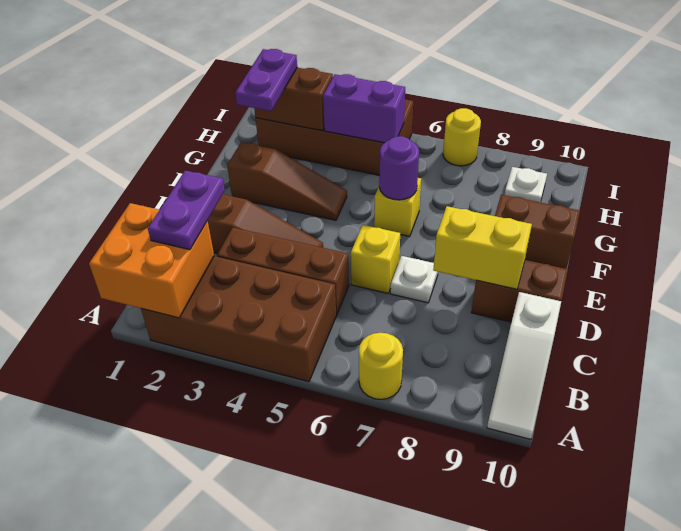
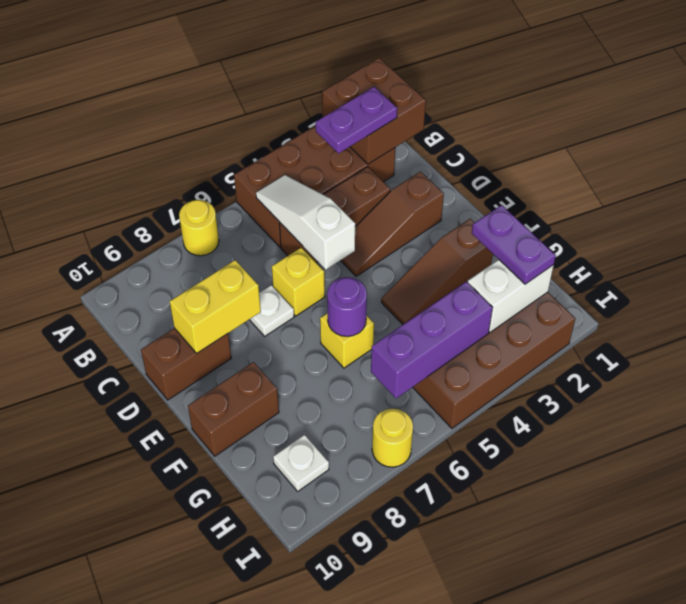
orange brick A1:B2 level 2 -> brown brick A1:B2 level 2
white slope A10:C10 level 1 top C -> white slope B5:D5 level 2 top D
purple plate B2:C2 level 3 -> purple plate B2:B3 level 3
brown brick H2:H3 level 2 -> white brick H2:H3 level 2
purple brick H4:H5 level 2 -> purple brick H4:H6 level 2

